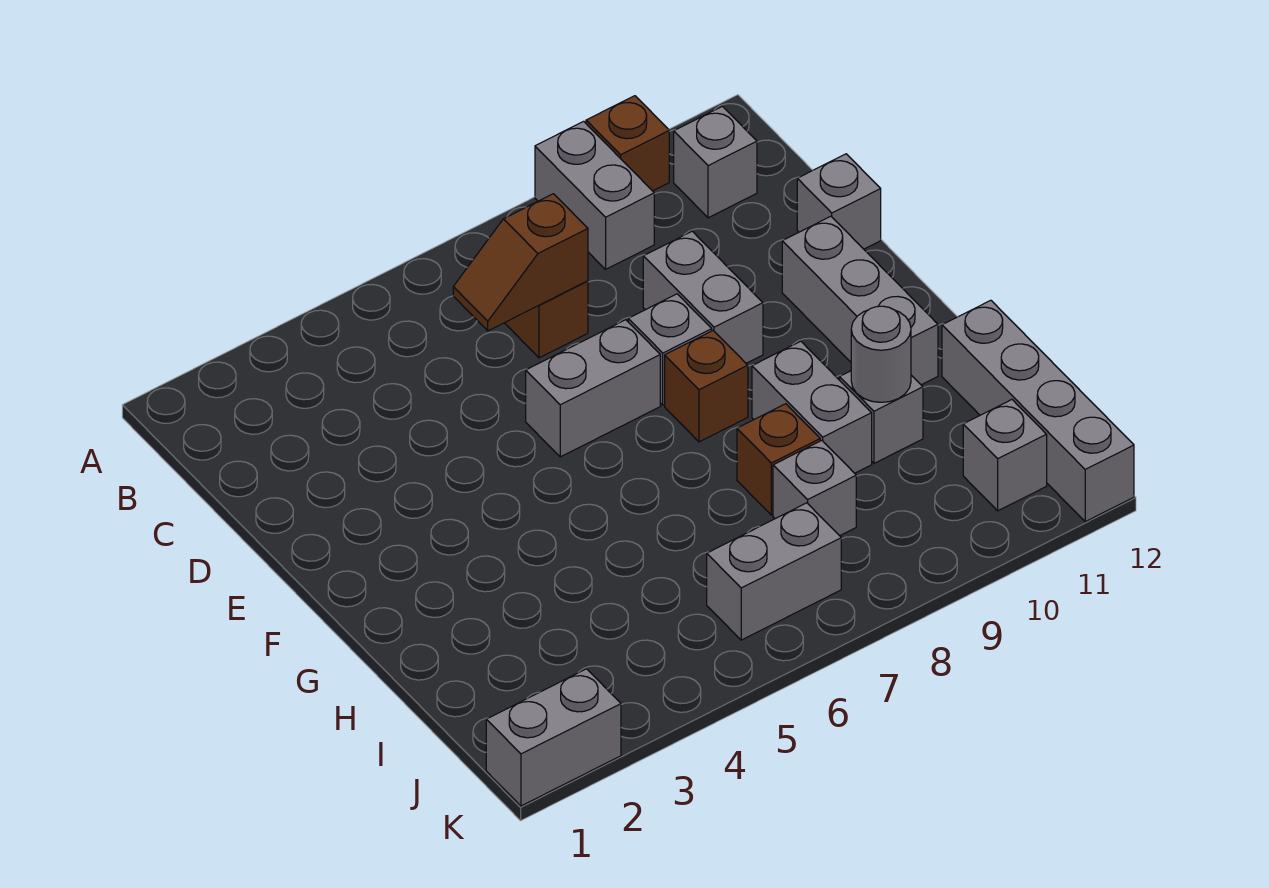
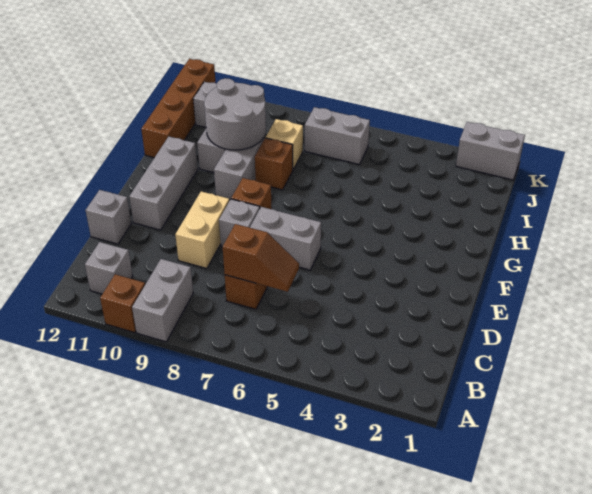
grey brick D9:E9 level 1 -> tan brick D9:E9 level 1
grey round brick H10 level 2 -> grey round brick H9:I10 level 2
grey brick H12:K12 level 1 -> brown brick H12:K12 level 1
grey brick I8 level 1 -> tan brick I8 level 1

